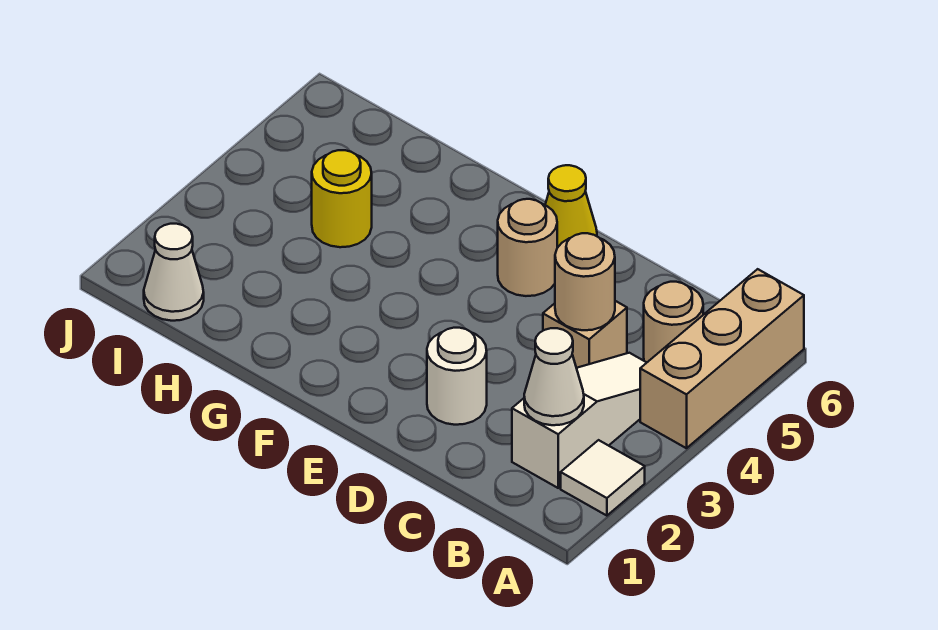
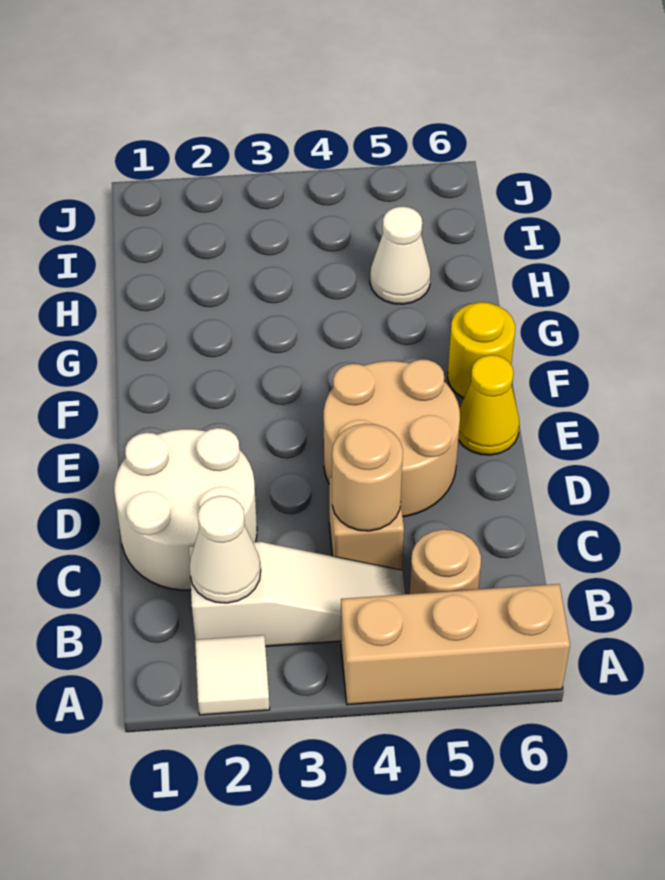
white round brick D2 level 1 -> white round brick C1:D2 level 1
tan round brick E5 level 1 -> tan round brick D4:E5 level 1
yellow round brick H4 level 1 -> yellow round brick F6 level 1
white cone I1 level 1 -> white cone H5 level 1

